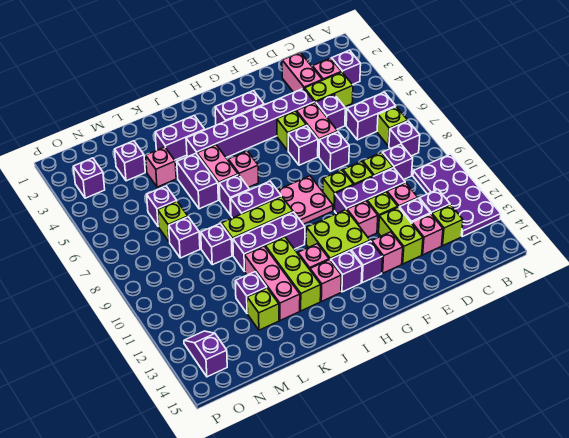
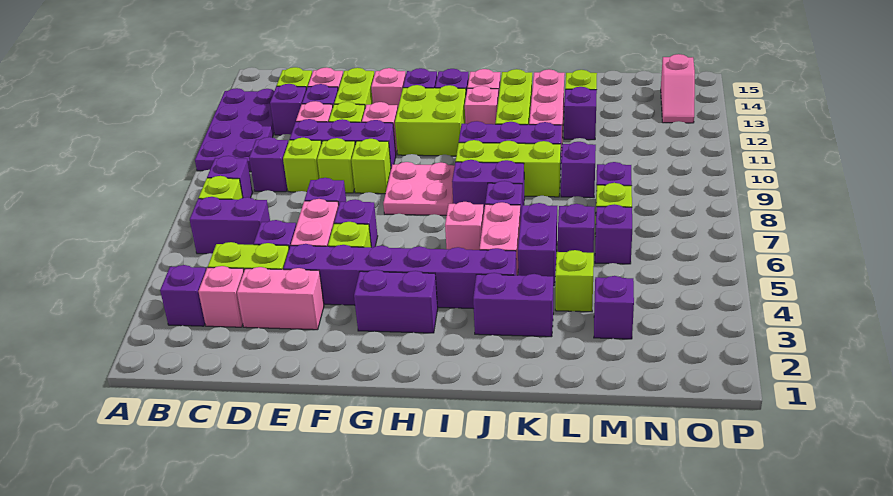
pink brick D2:D3 level 1 -> pink brick D3:E3 level 1
pink brick L4 level 1 -> lime brick L4 level 1
purple brick O3 level 1 -> purple brick L6 level 1
purple slope O13:O14 level 1 top 14 -> pink slope O13:O14 level 1 top 14

